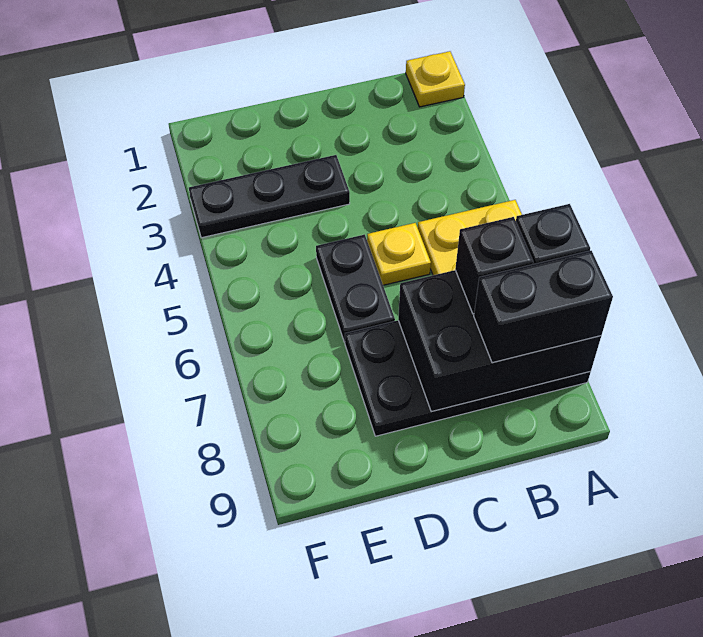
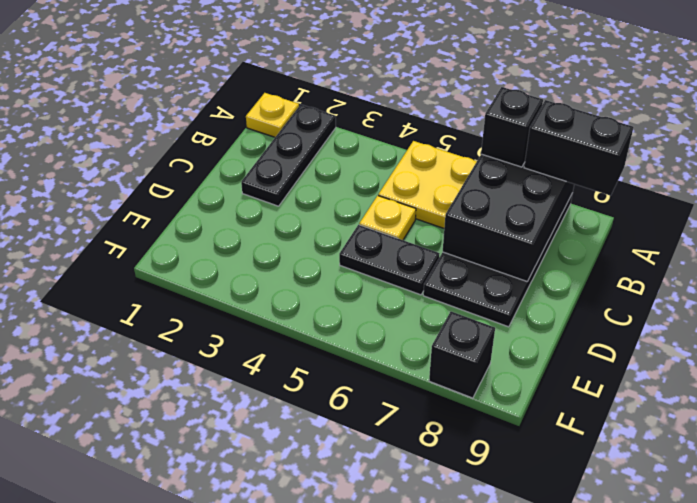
black brick A8:B8 level 3 -> black brick A8:A9 level 3
black brick B7 level 3 -> black brick F8 level 1
black plate D3:F3 level 1 -> black plate A2:C2 level 1

